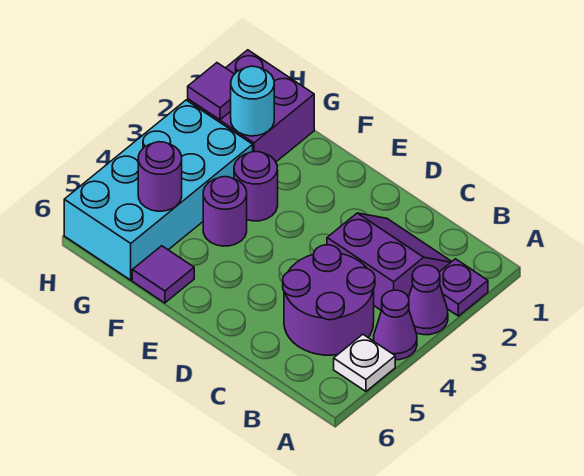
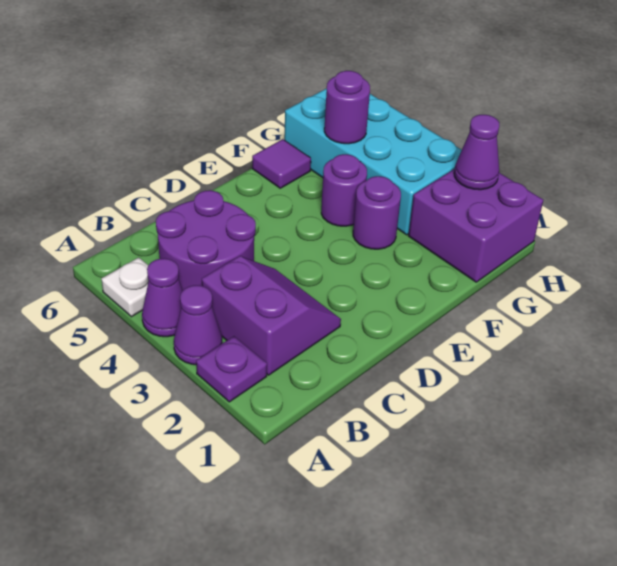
purple slope B2:C3 level 1 top 3 -> purple slope B2:C3 level 1 top B
cyan round brick G2 level 2 -> none
purple tile H2 level 2 -> purple cone H2 level 2

